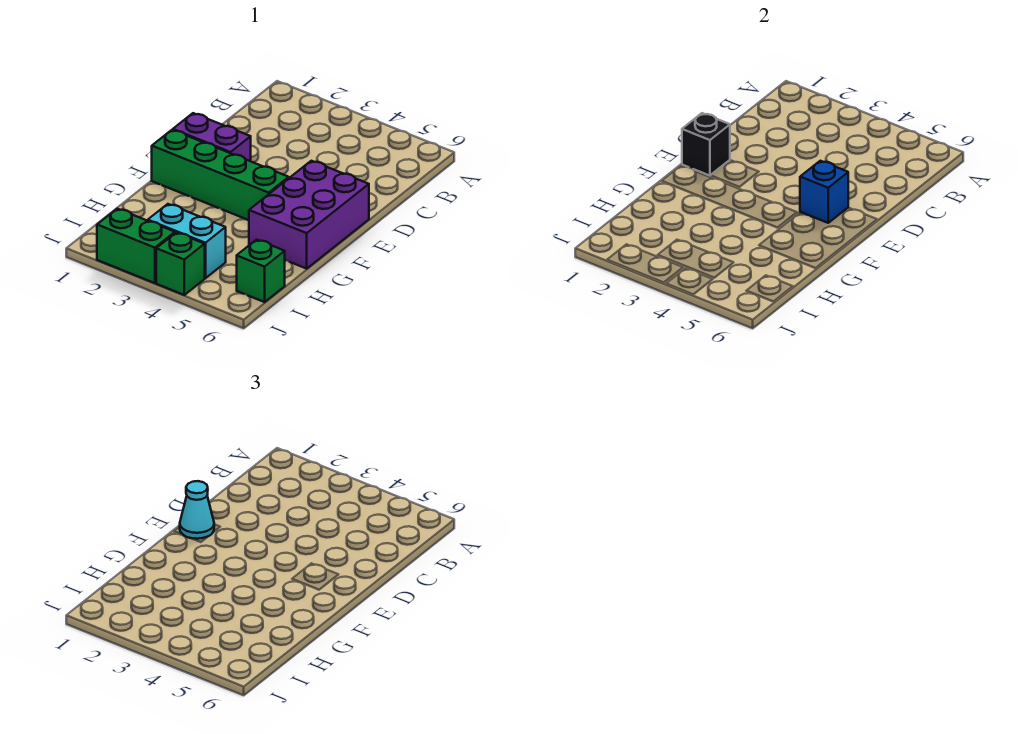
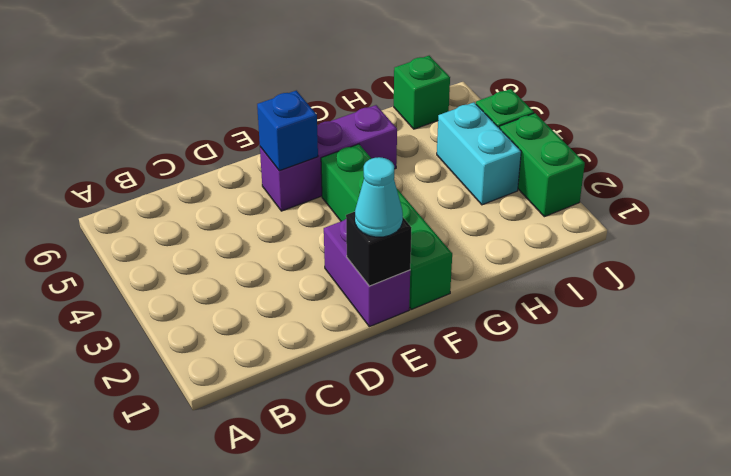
purple brick E5:G6 level 1 -> purple brick E5:G5 level 1

